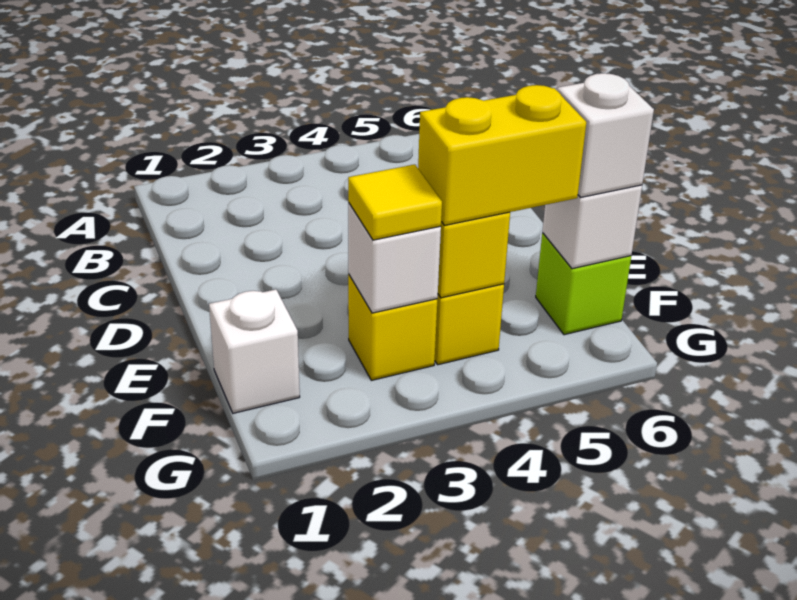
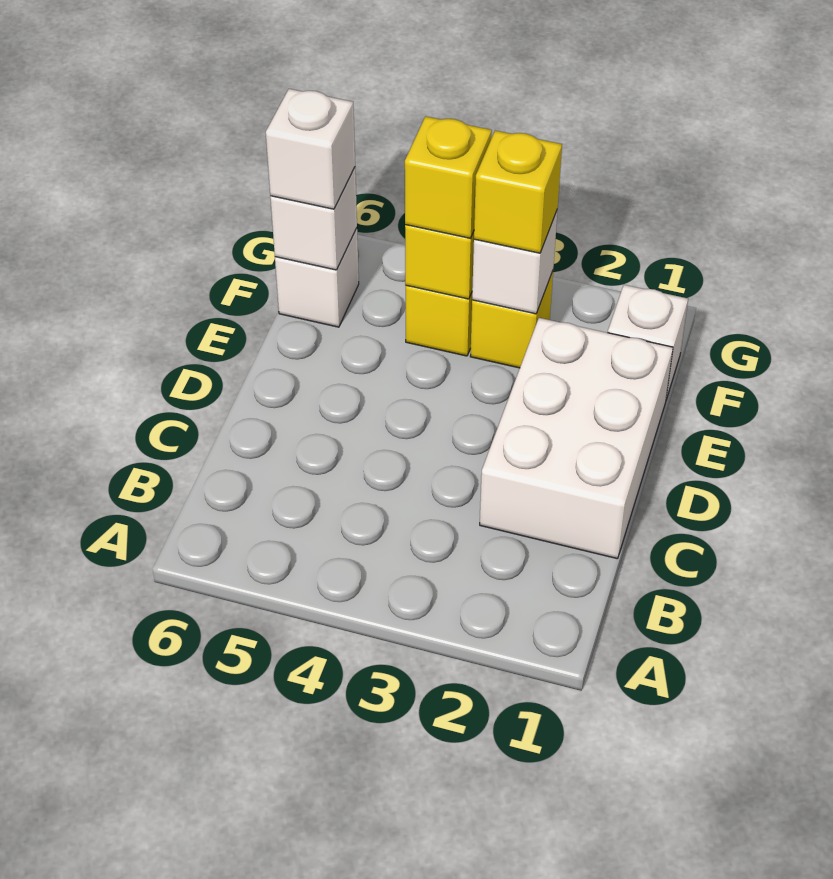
none -> white brick C1:E2 level 1
yellow tile F3 level 3 -> yellow brick F3 level 3
yellow brick F4:F5 level 3 -> yellow brick F4 level 3
lime brick F6 level 1 -> white brick F6 level 1

